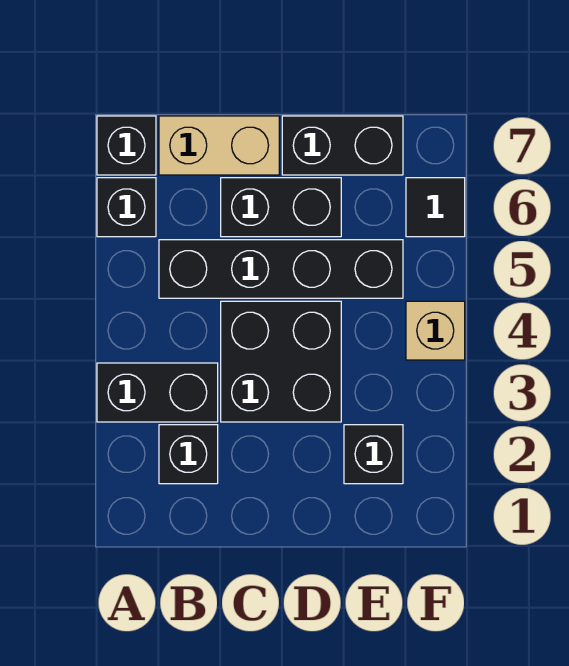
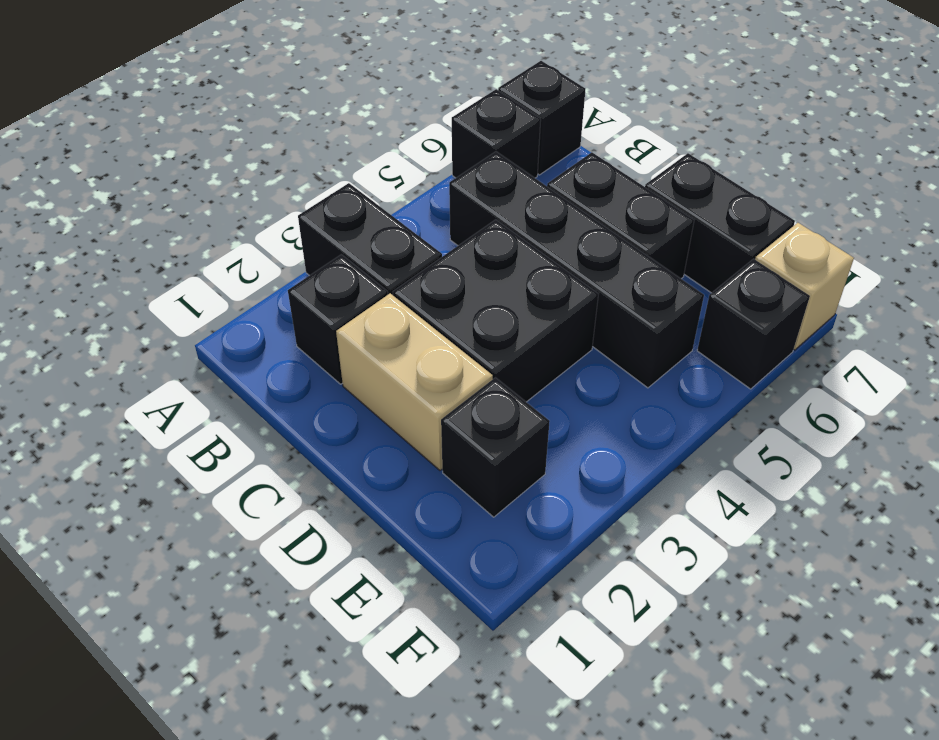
tan brick B7:C7 level 1 -> tan brick C2:D2 level 1
tan brick F4 level 1 -> tan brick F7 level 1
black tile F6 level 1 -> black brick F6 level 1

